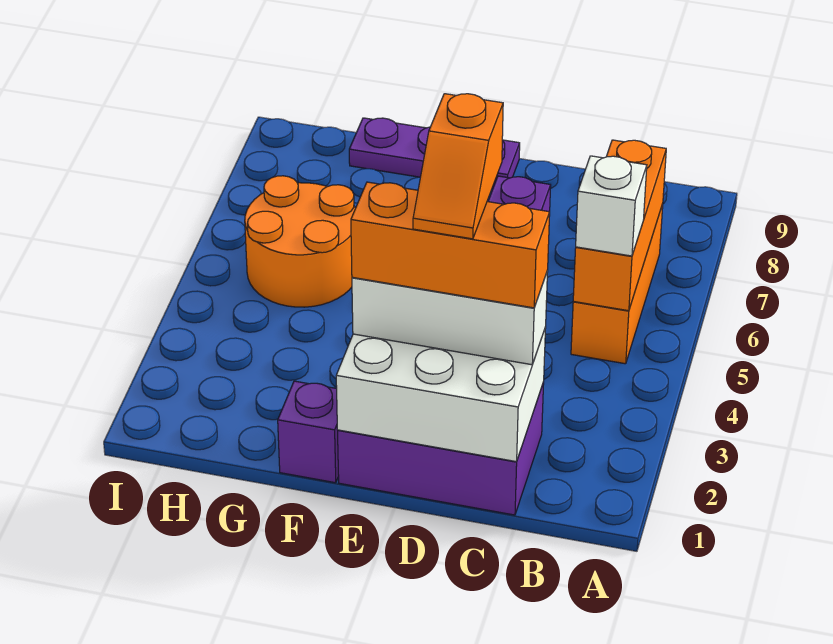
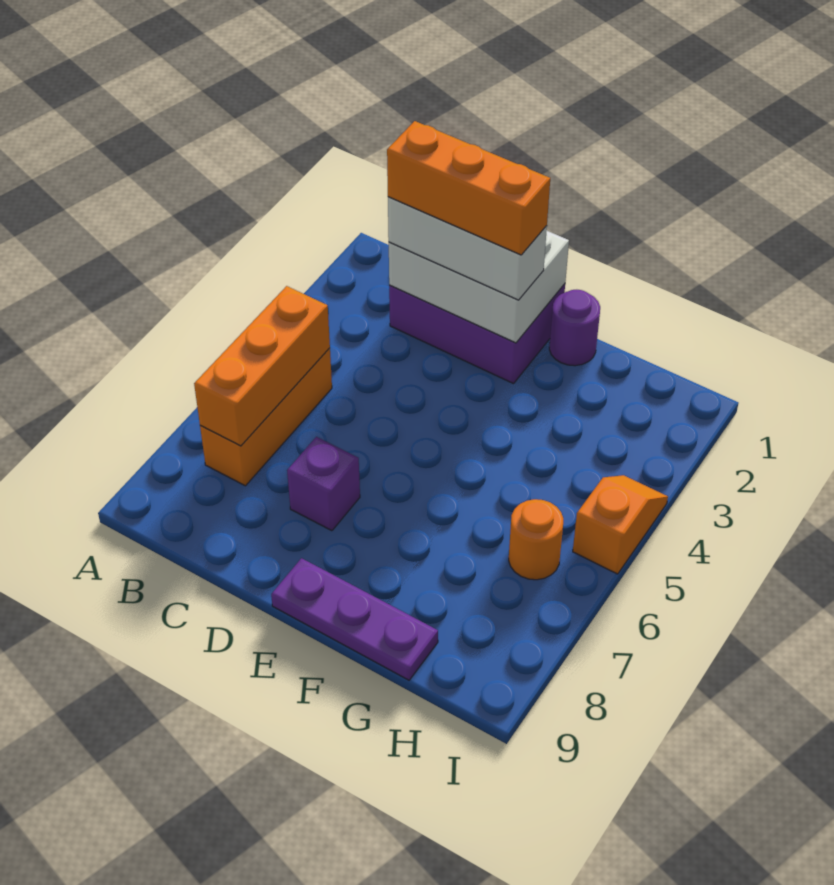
white brick B5 level 3 -> none
orange slope D2:D3 level 5 top 3 -> orange slope I4:I5 level 1 top 5
purple brick F1 level 1 -> purple round brick F1 level 1
orange round brick G5:H6 level 1 -> orange round brick H6 level 1

